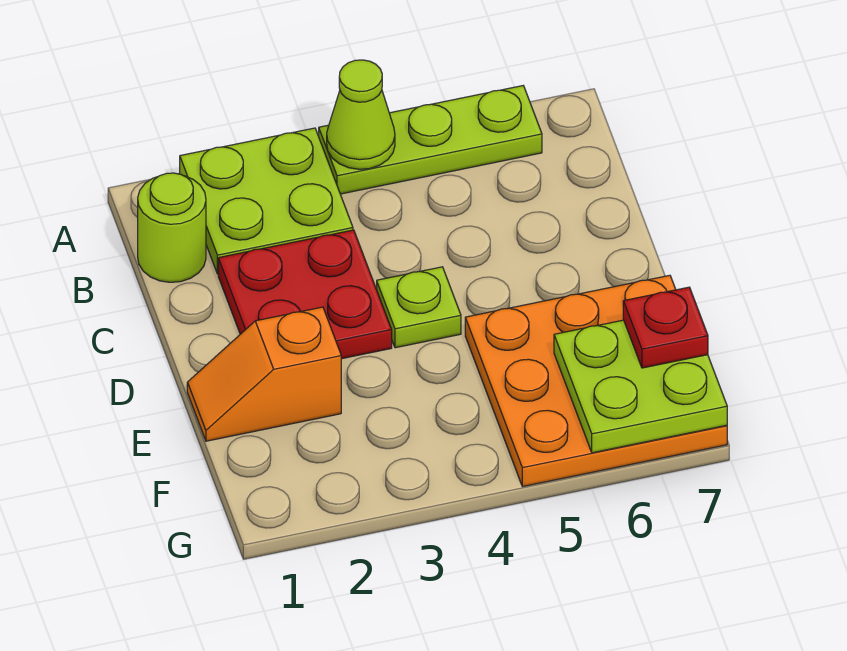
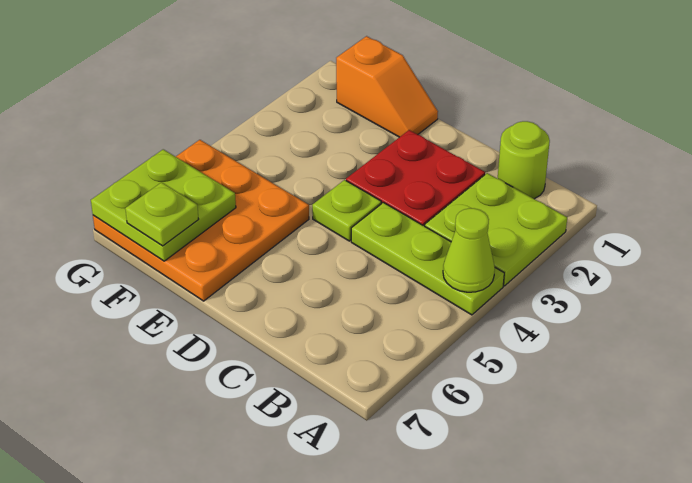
lime plate A4:A6 level 1 -> lime plate A4:C4 level 1
orange slope E1:E2 level 1 top 2 -> orange slope E1:F1 level 1 top F
red plate F7 level 3 -> lime plate F7 level 3

